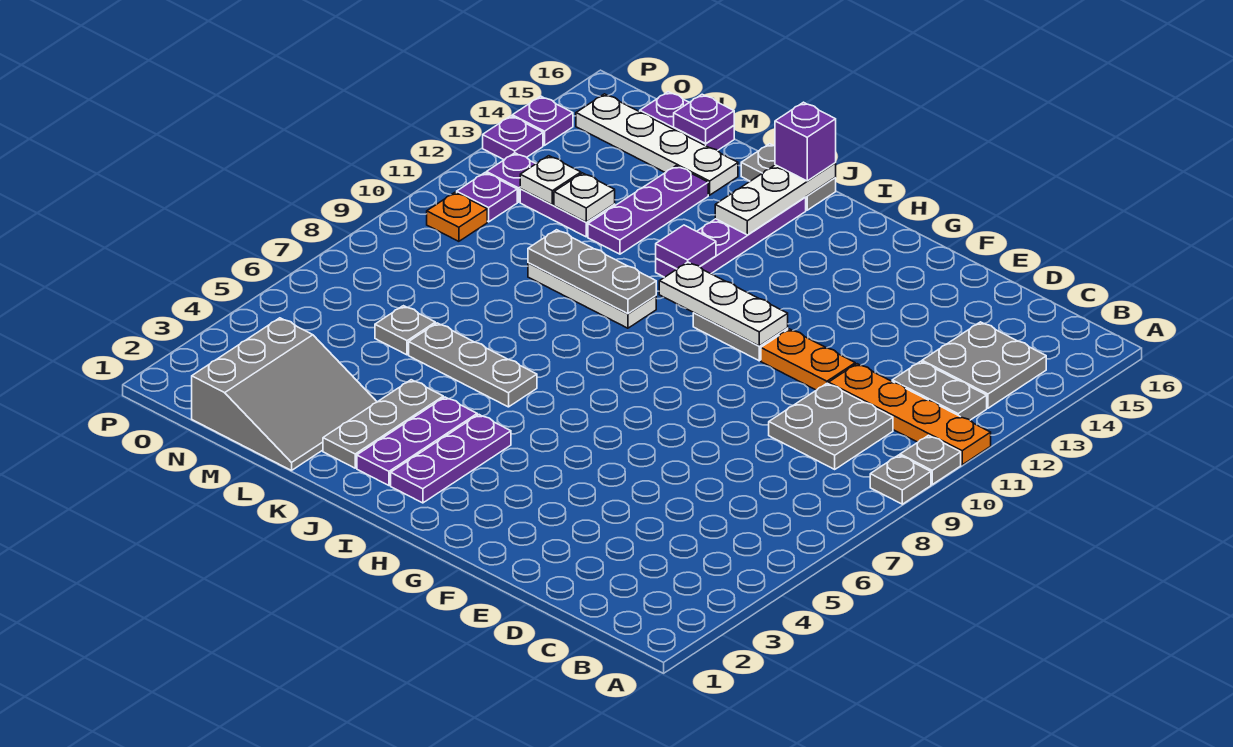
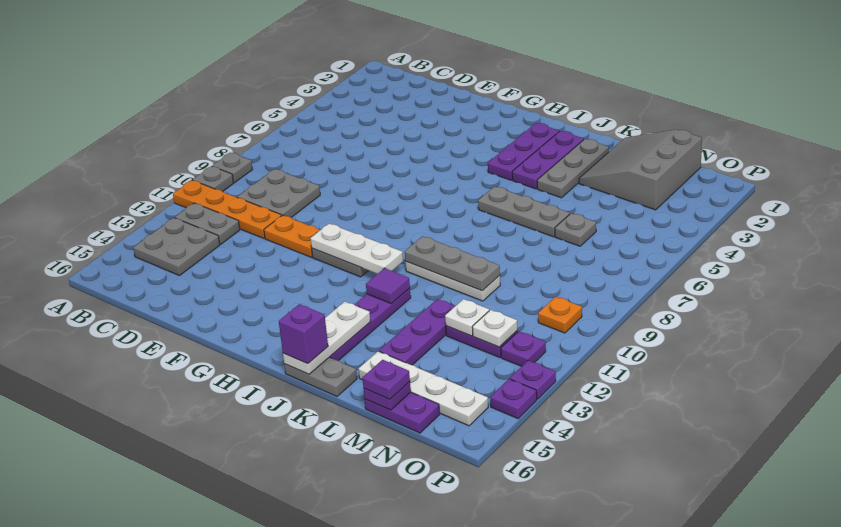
purple plate O11 level 1 -> purple plate M16 level 3

